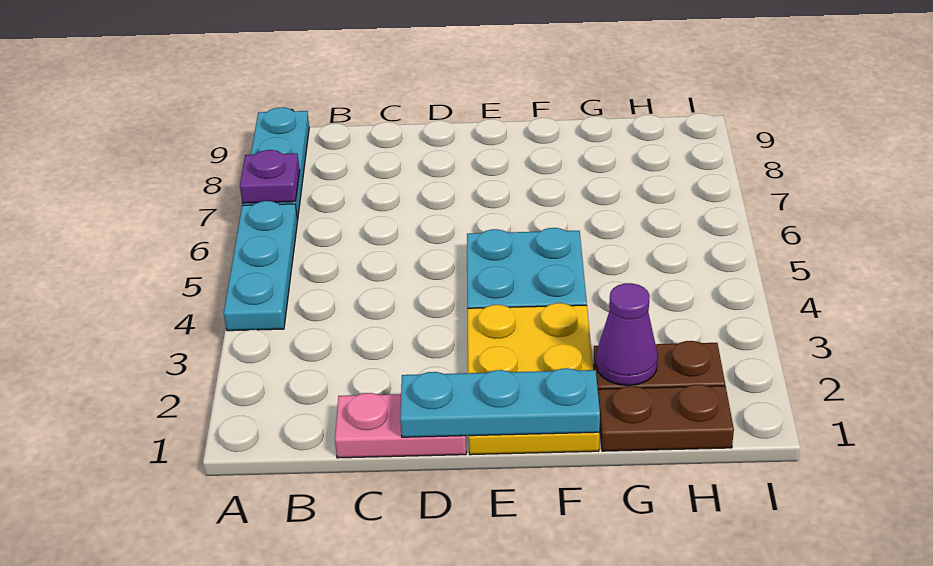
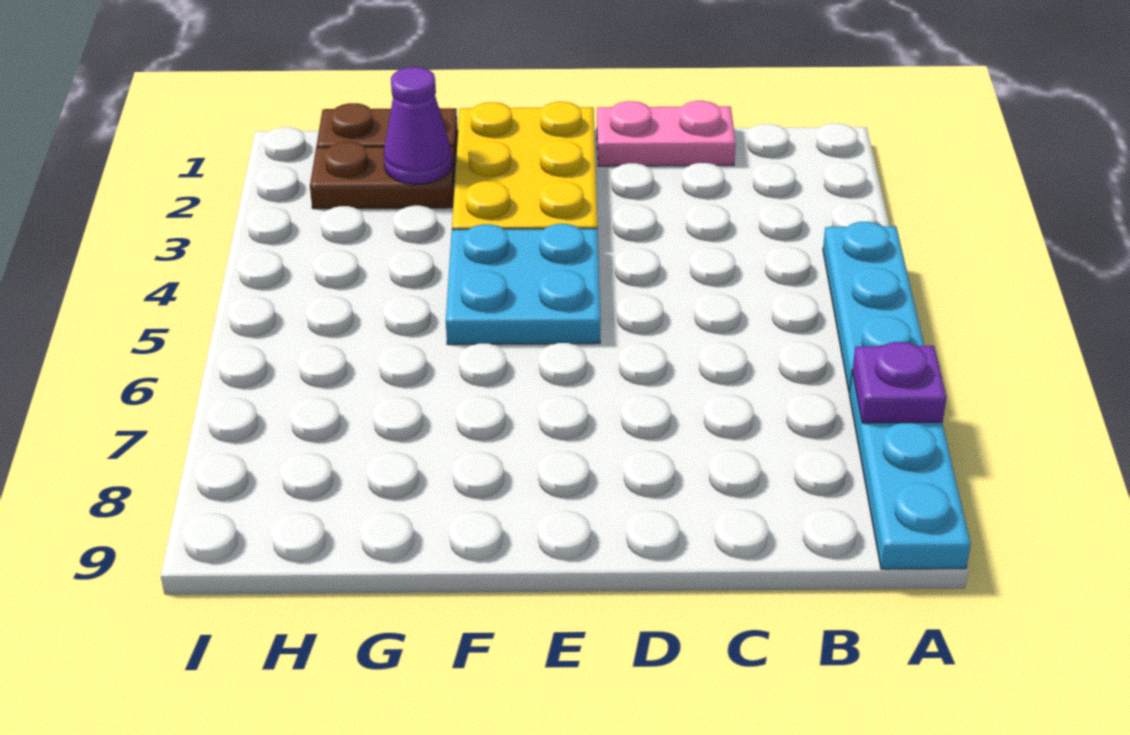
cyan plate D1:F1 level 2 -> none

